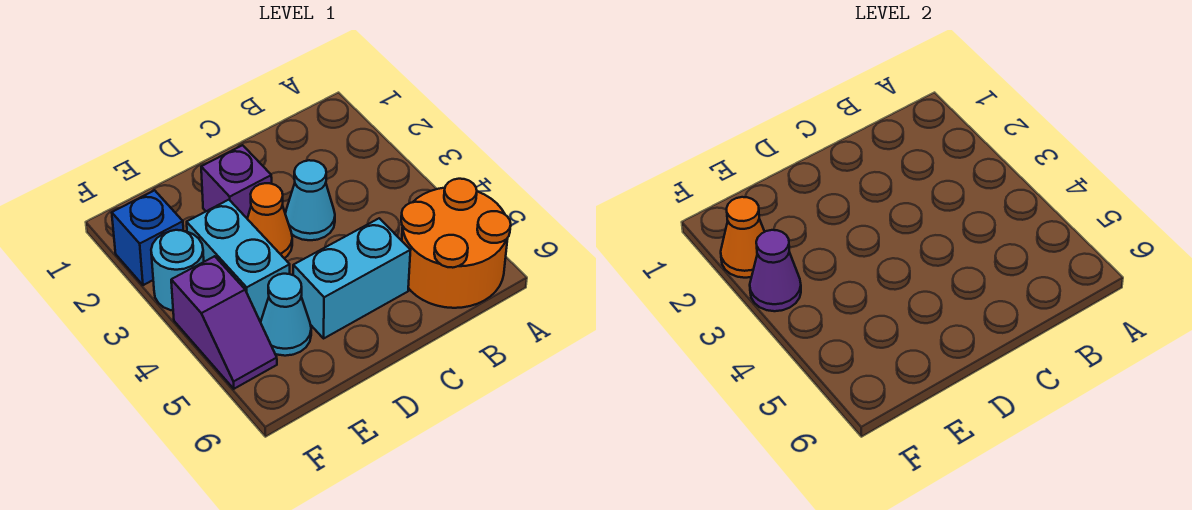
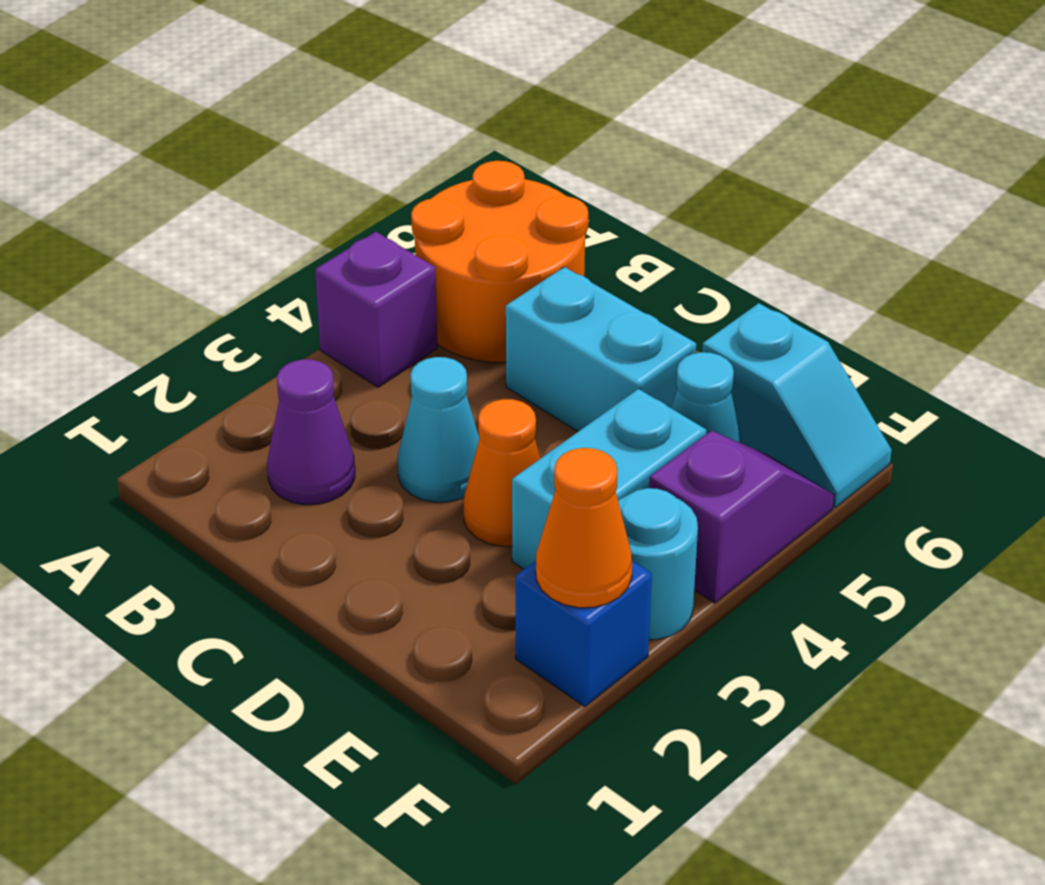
purple brick D2 level 1 -> purple brick A4 level 1
none -> cyan slope E6:F6 level 1 top E
purple cone F3 level 2 -> purple cone B2 level 1

